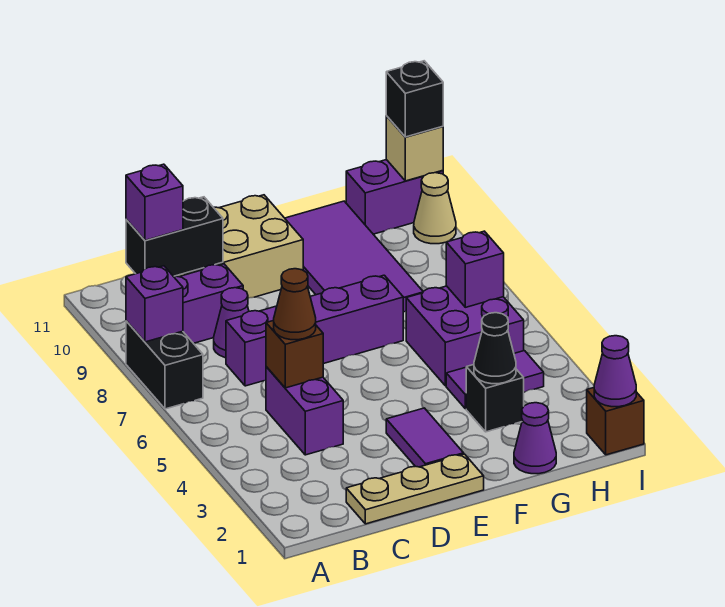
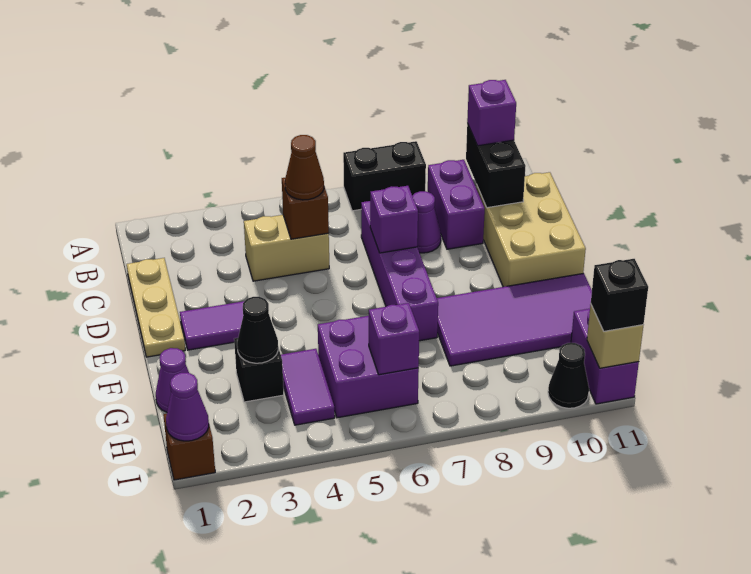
purple brick A8 level 2 -> purple brick D7 level 2
purple brick C4:C5 level 1 -> tan brick C4:C5 level 1
tan cone I10 level 1 -> black cone I10 level 1

